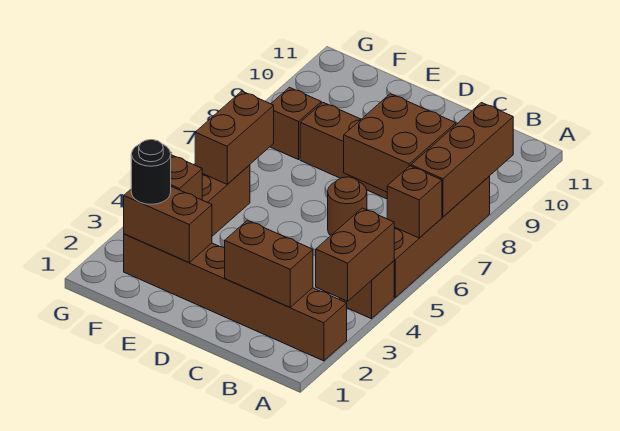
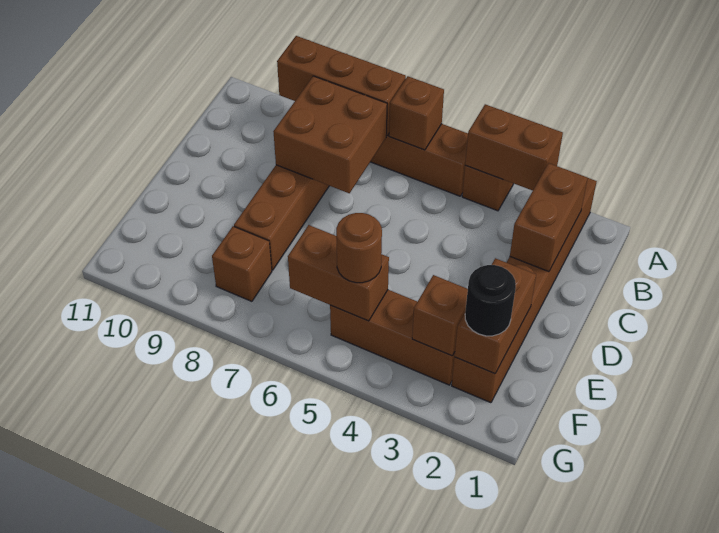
brown round brick C6 level 1 -> brown round brick F5 level 3

